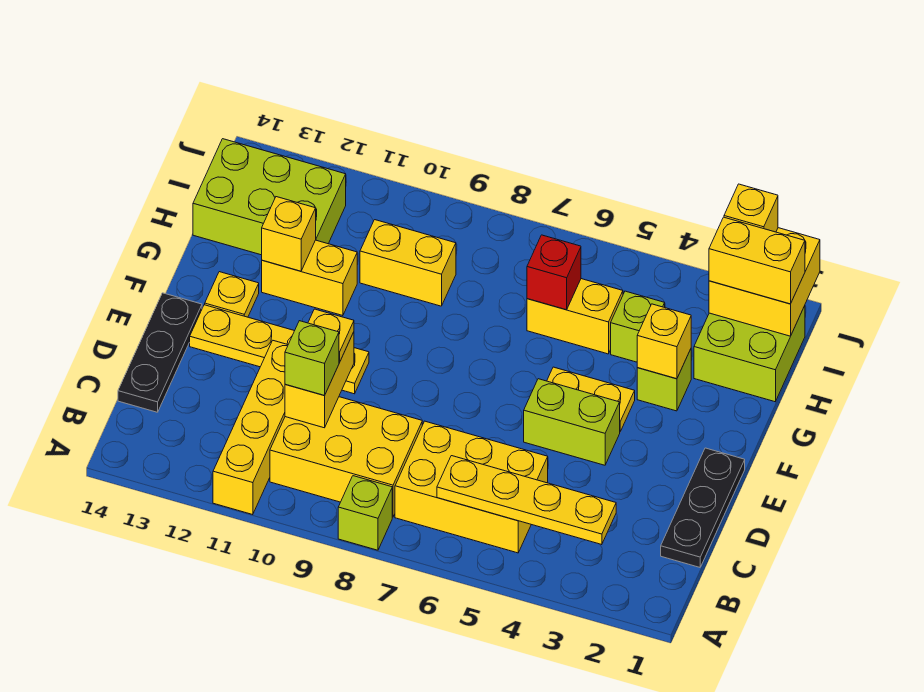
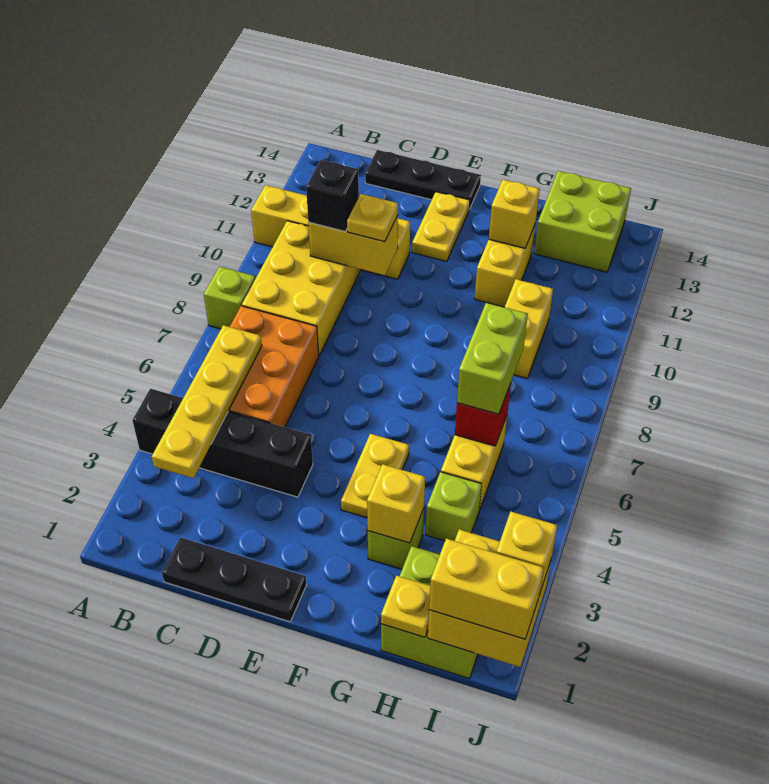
none -> black brick A4:D4 level 1
yellow brick B5:C7 level 1 -> orange brick B5:C7 level 1
lime brick C10 level 3 -> black brick C10 level 3
lime brick E4:E5 level 1 -> lime brick H6:H7 level 3
yellow plate E10:E13 level 1 -> yellow plate E12:E13 level 1
yellow plate F13 level 1 -> yellow plate H1 level 2
lime brick H12:I14 level 1 -> lime brick H13:I14 level 1
yellow brick I1:I2 level 3 -> yellow brick I1:J1 level 3

